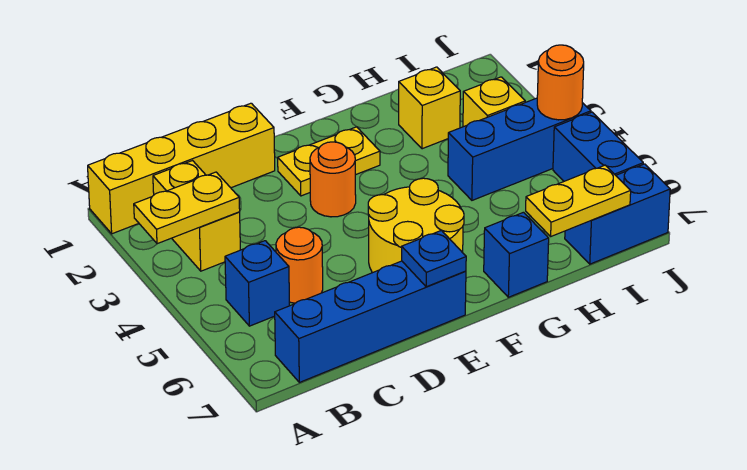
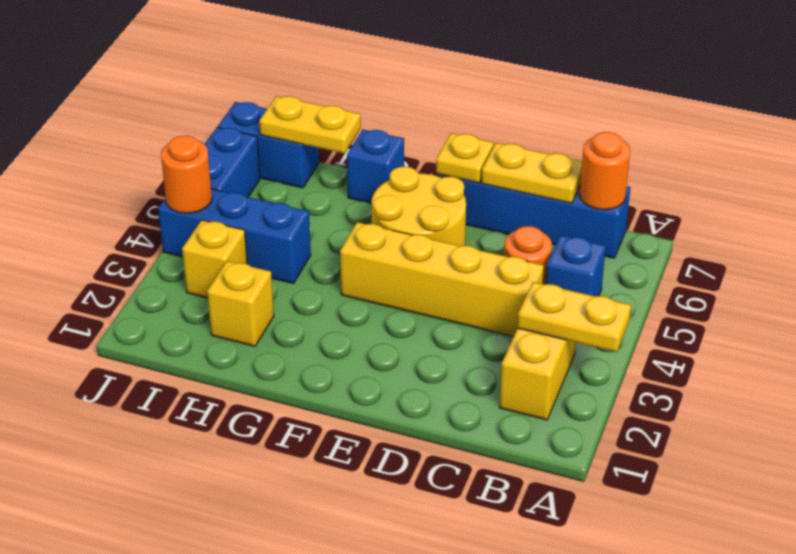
yellow brick A1:D1 level 1 -> yellow brick C4:F4 level 1
yellow plate E2:F2 level 1 -> yellow plate C7:D7 level 2
orange round brick E3 level 1 -> orange round brick B7 level 2
blue plate E7 level 2 -> yellow plate E7 level 2

